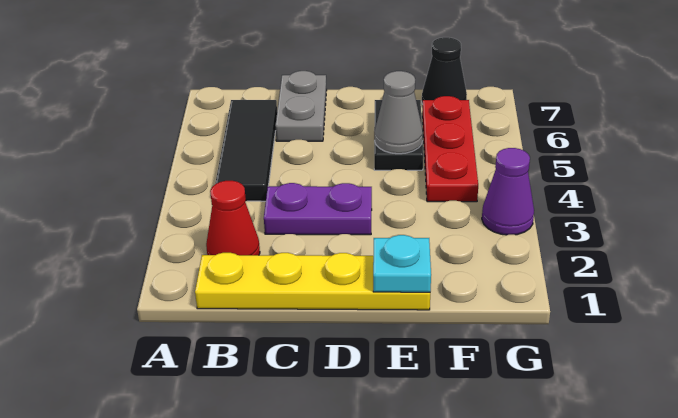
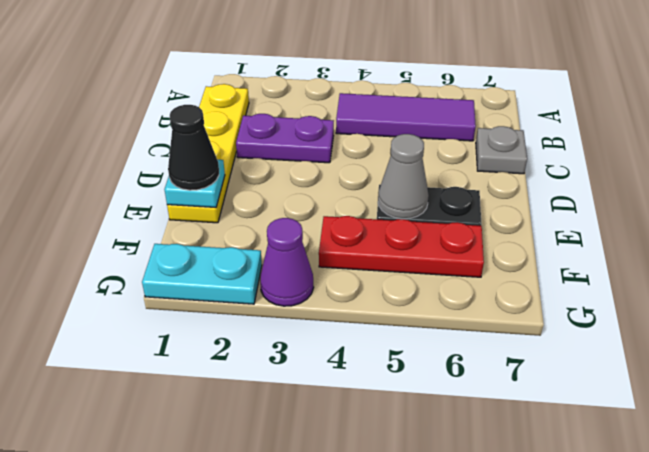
red cone B2 level 1 -> none
black tile B4:B6 level 1 -> purple tile B4:B6 level 1
purple plate C3:D3 level 1 -> purple plate C2:C3 level 1
grey plate C6:C7 level 1 -> grey plate C7 level 1
black cone F7 level 1 -> black cone E1 level 3
none -> cyan plate G1:G2 level 1

